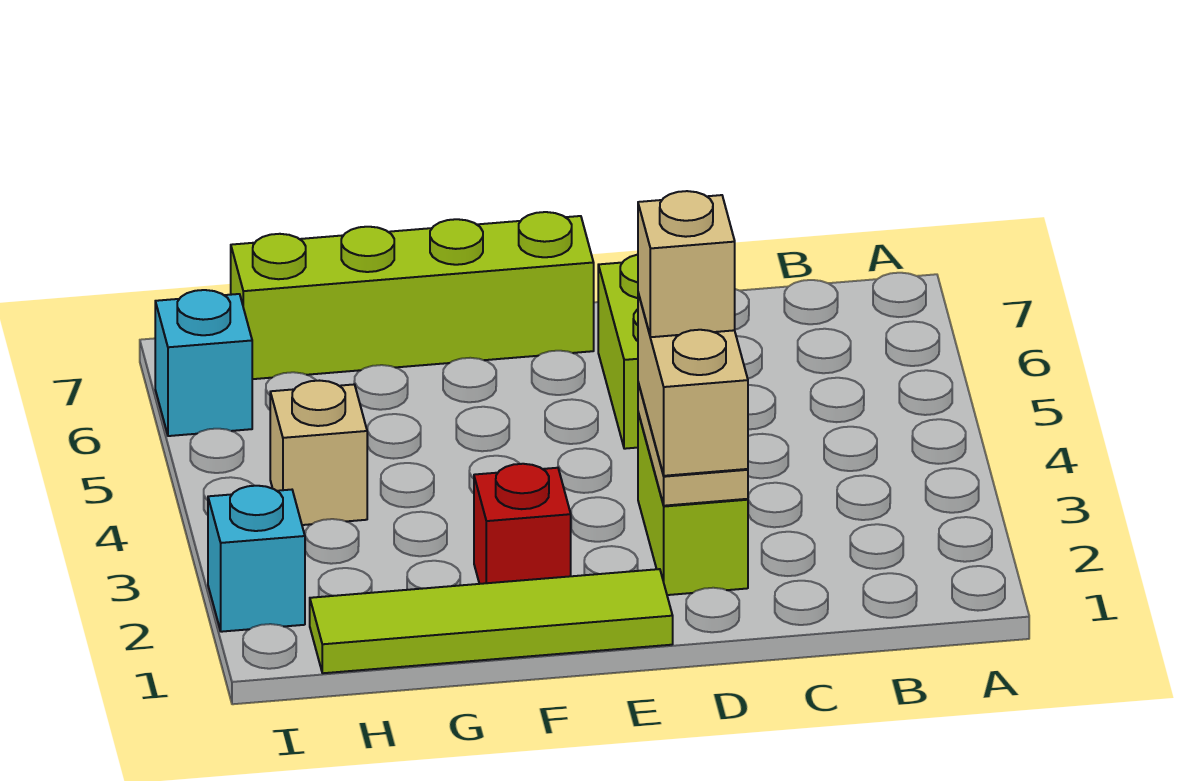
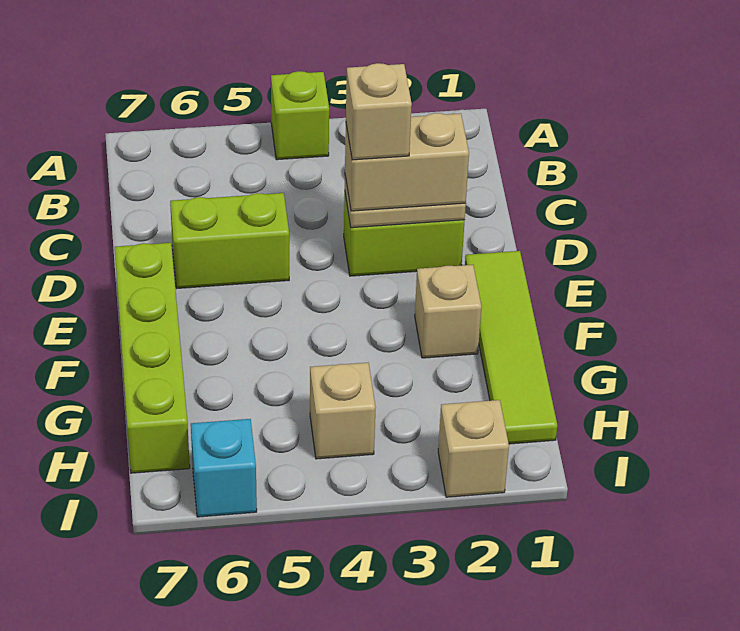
none -> lime brick A4 level 1
red brick F2 level 1 -> tan brick F2 level 1
cyan brick I2 level 1 -> tan brick I2 level 1

